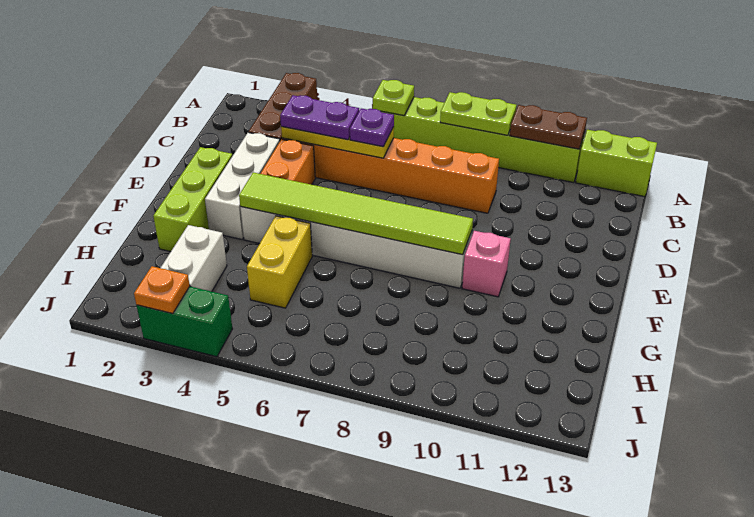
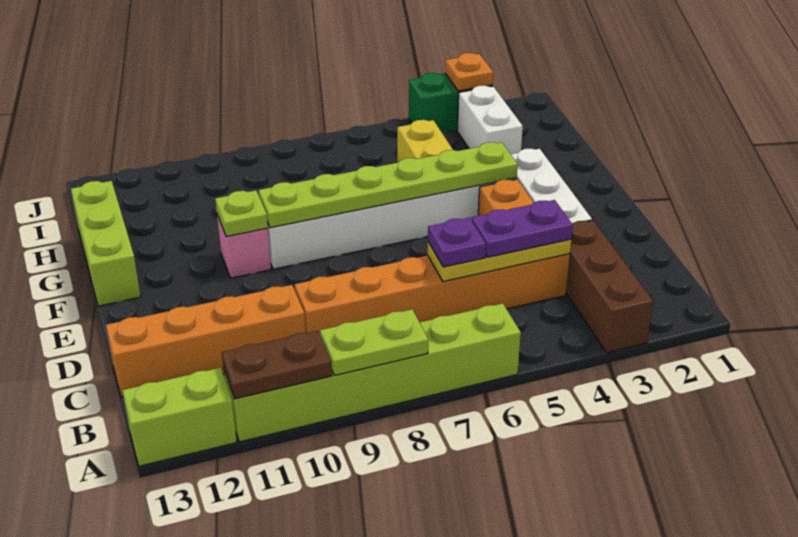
lime plate A6 level 2 -> lime plate F10 level 2
none -> orange brick C10:C13 level 1
lime brick E2:G2 level 1 -> lime brick F13:H13 level 1
lime tile F4:F9 level 2 -> lime plate F4:F9 level 2

